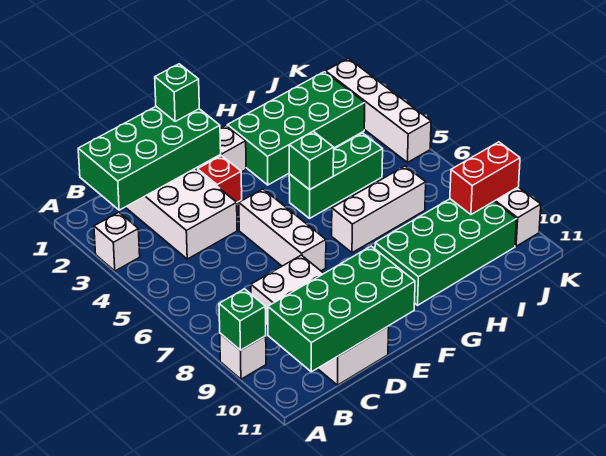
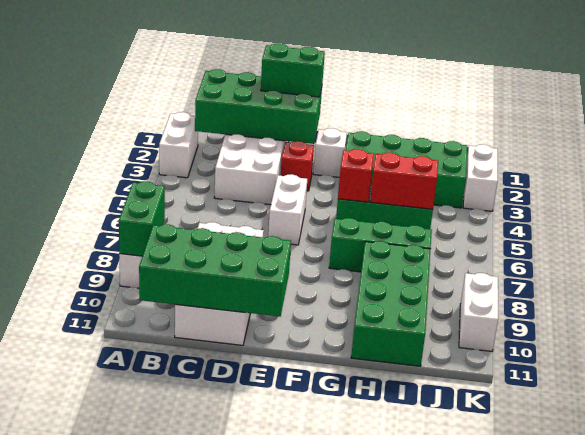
white brick A3 level 1 -> white brick A2:A3 level 1
green brick A9 level 2 -> green brick A8:A9 level 2
green brick E1 level 3 -> green brick D1:E1 level 3
white brick E5:E7 level 1 -> white brick E5:E6 level 1
green brick G5 level 2 -> red brick G5 level 2
white brick G7:I7 level 1 -> green brick G7:I7 level 1
green brick G9:J10 level 1 -> green brick H8:I11 level 1
red brick J9:K9 level 2 -> red brick H5:I5 level 2
white brick K2:K5 level 1 -> white brick K2:K3 level 1

